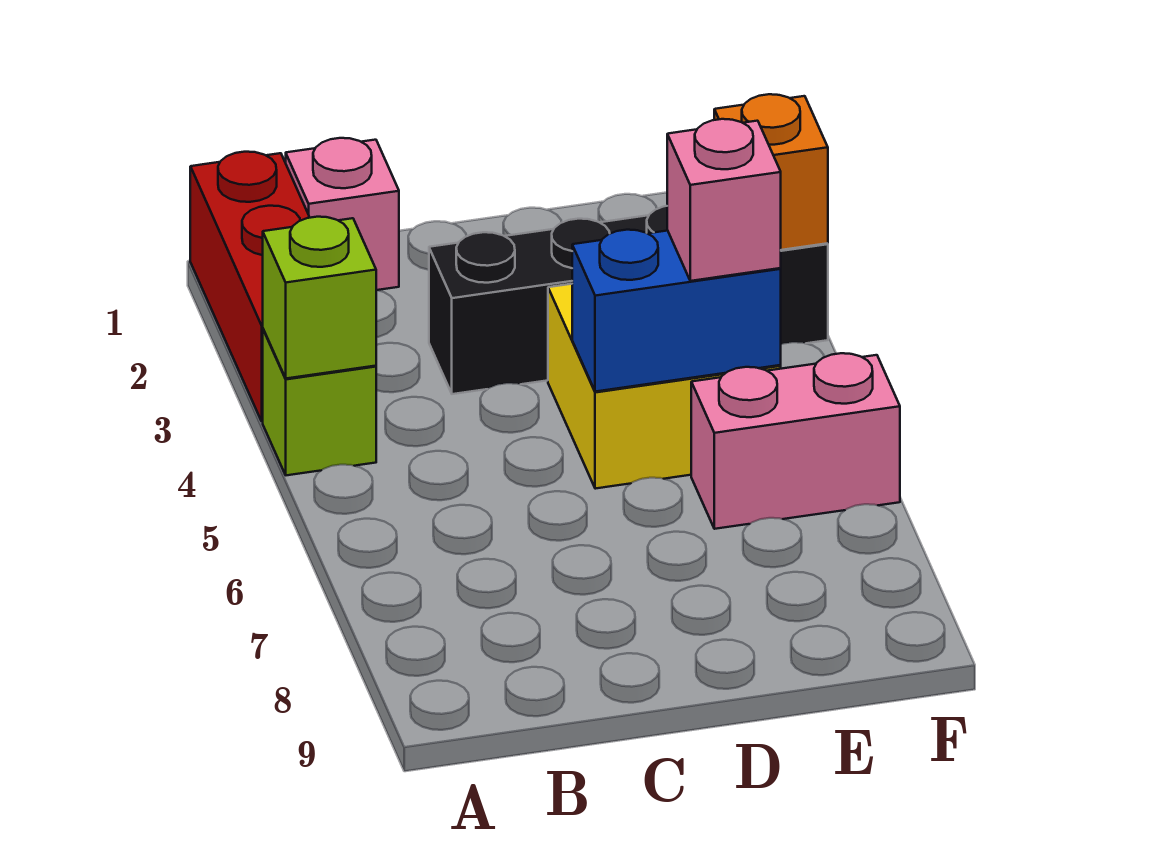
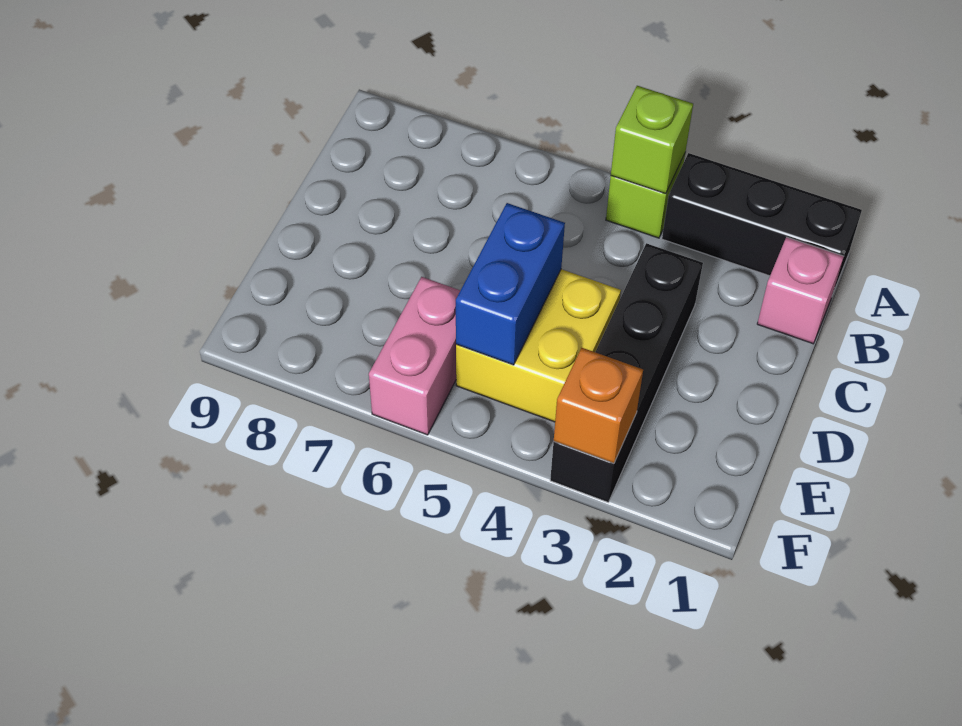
red brick A1:A3 level 1 -> black brick A1:A3 level 1
pink brick E5 level 3 -> none

